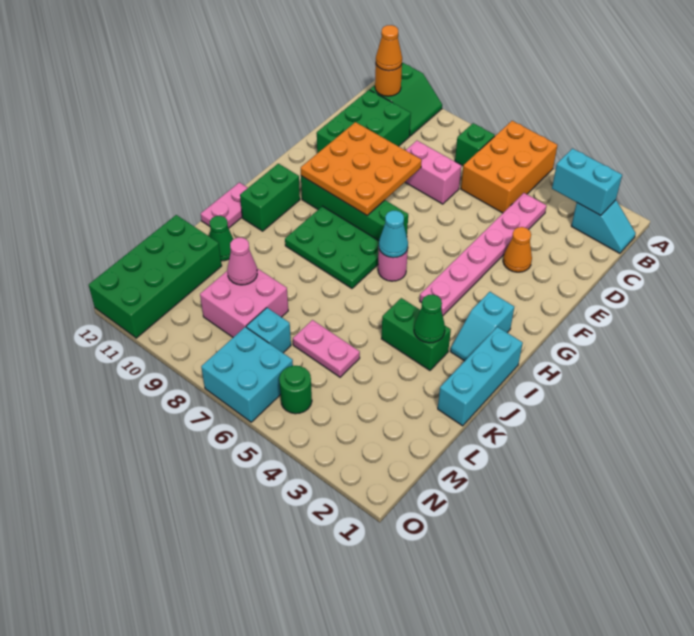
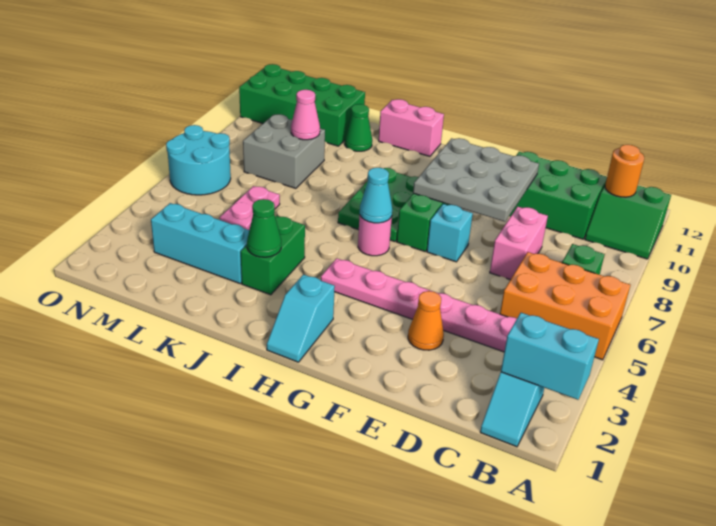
cyan brick B2:B3 level 2 -> cyan brick A2:B2 level 2
orange cone B11 level 3 -> none
orange plate E8:G10 level 2 -> grey plate E8:G10 level 2
cyan slope H2:I2 level 1 top H -> cyan slope H1:H2 level 1 top 2
green brick H11:I11 level 1 -> none
cyan brick I1:K1 level 1 -> cyan brick K3:M3 level 1
pink plate I12:J12 level 1 -> pink brick I12:J12 level 1
pink brick L8:M9 level 1 -> grey brick L8:M9 level 1
cyan brick M7 level 1 -> cyan brick F7 level 1
green round brick N5 level 1 -> none
cyan brick N6:O7 level 1 -> cyan round brick N6:O7 level 1

